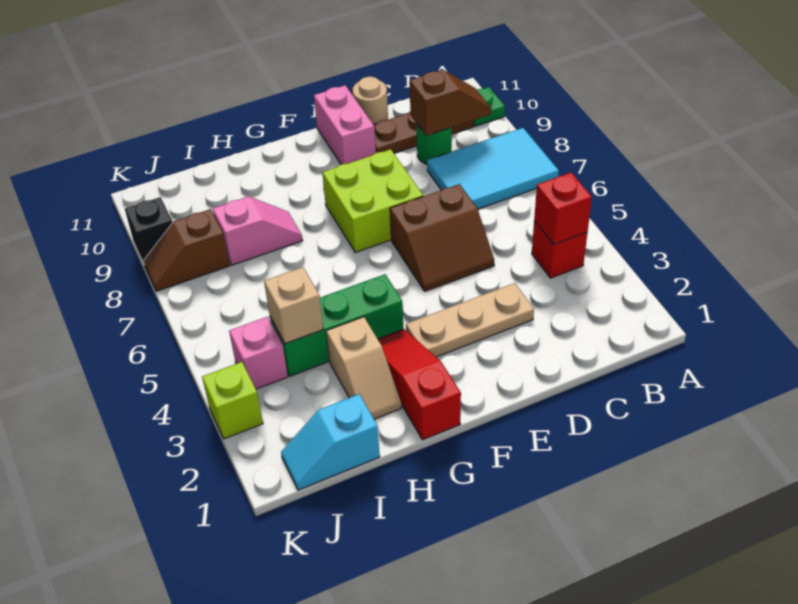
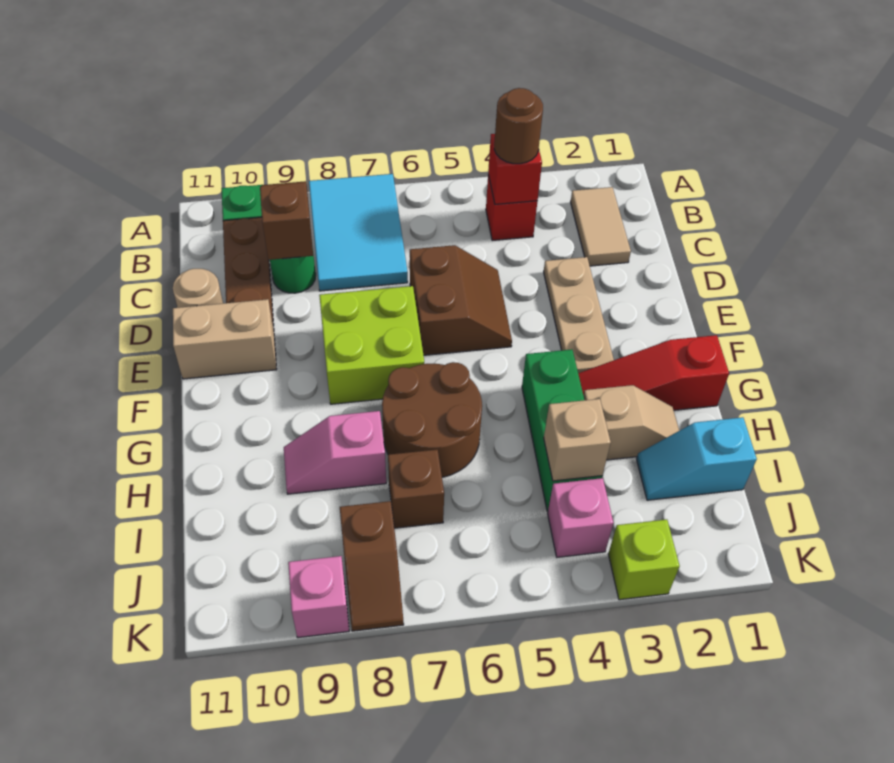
none -> tan tile B2:C2 level 1
none -> brown round brick B4 level 3
pink brick E10:E11 level 1 -> tan brick E10:E11 level 1
none -> brown round brick G6:H7 level 1
pink slope H8:I8 level 1 top I -> pink slope H8:H9 level 1 top 8
cyan slope I1:J1 level 1 top I -> cyan slope I1:I2 level 1 top 1
none -> brown brick I7 level 1
black brick K9 level 1 -> pink brick K9 level 1

